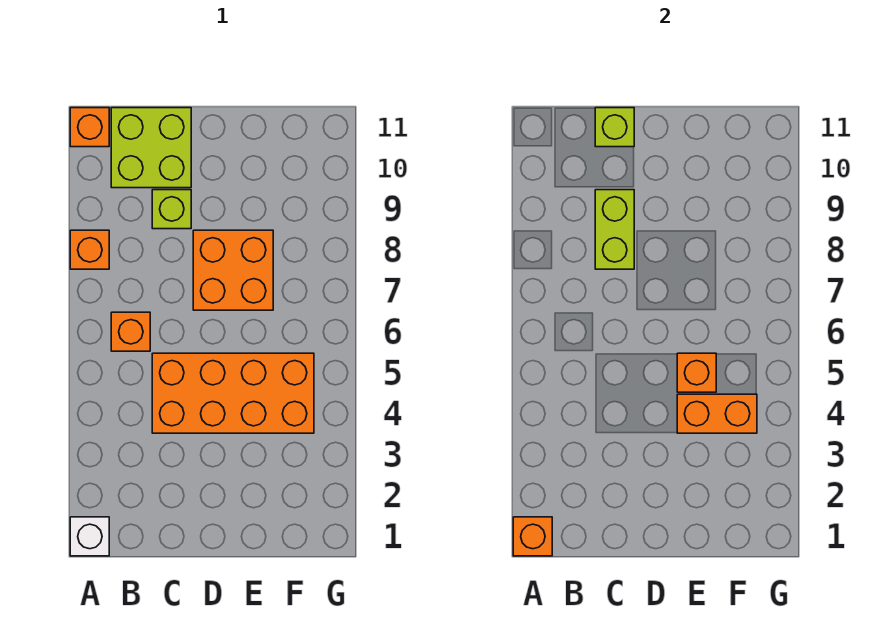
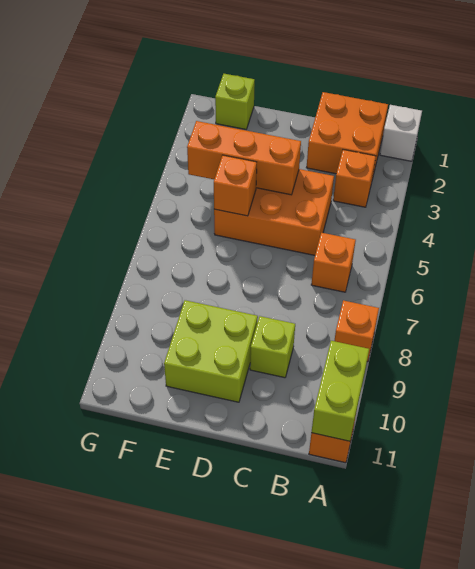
orange brick A1 level 2 -> orange brick B3 level 1
lime brick B10:C11 level 1 -> lime brick D9:E10 level 1
orange brick C4:F5 level 1 -> orange brick C4:E5 level 1
lime brick C8:C9 level 2 -> lime brick A10:A11 level 2
lime brick C11 level 2 -> lime brick F1 level 1
orange brick D7:E8 level 1 -> orange brick B1:C2 level 1
orange brick E4:F4 level 2 -> orange brick D4:F4 level 2

